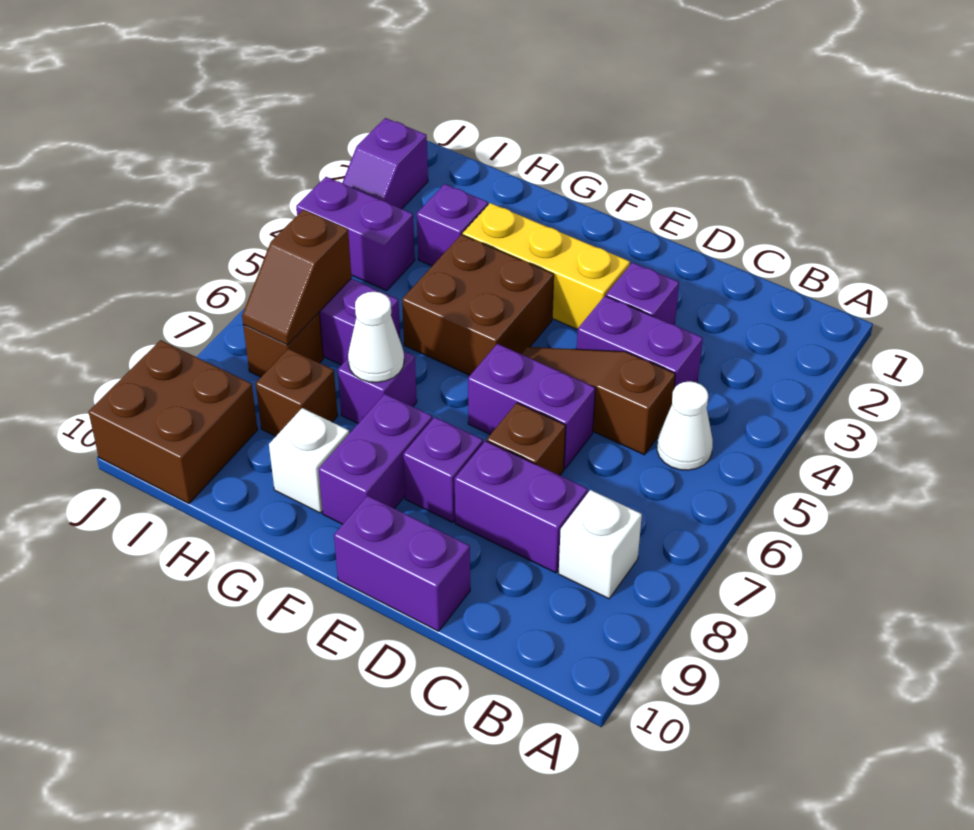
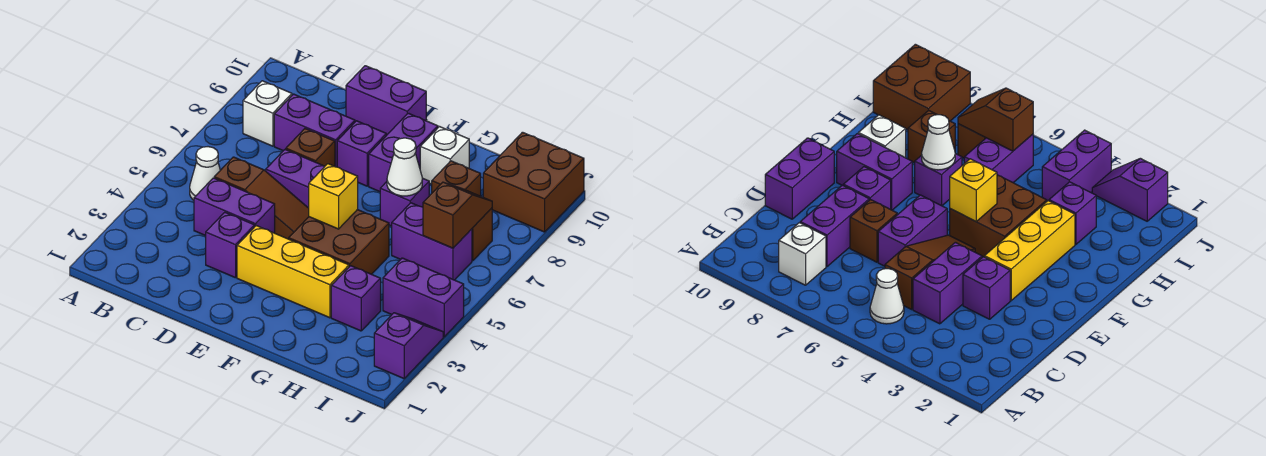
none -> yellow brick F5 level 2

